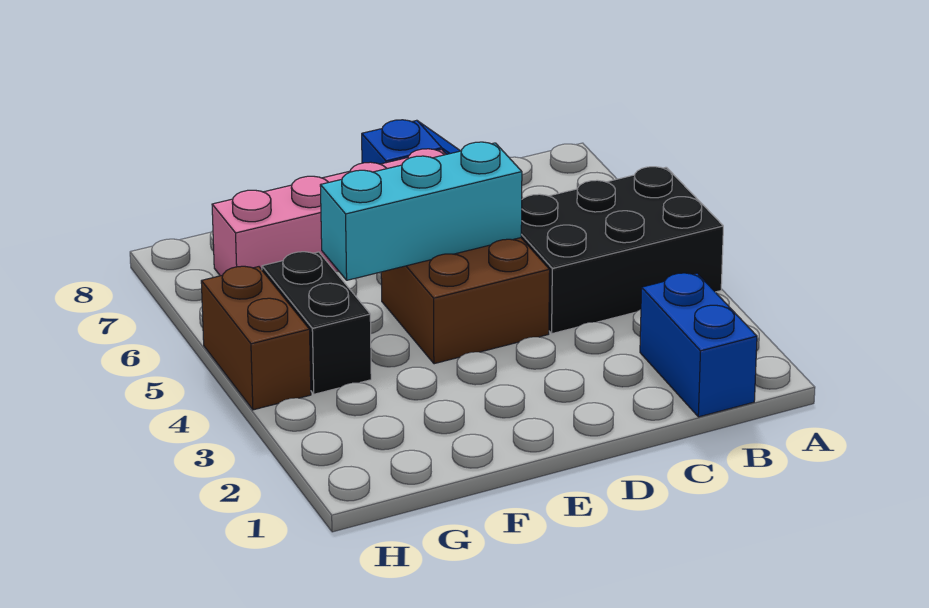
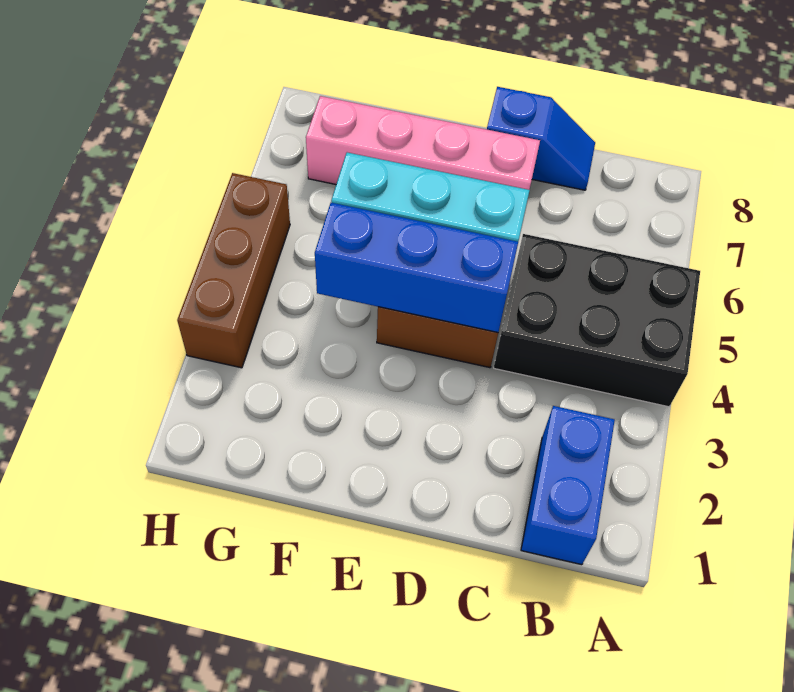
none -> blue brick D4:F4 level 2
black brick G4:G5 level 1 -> none
brown brick H4:H5 level 1 -> brown brick H3:H5 level 1

